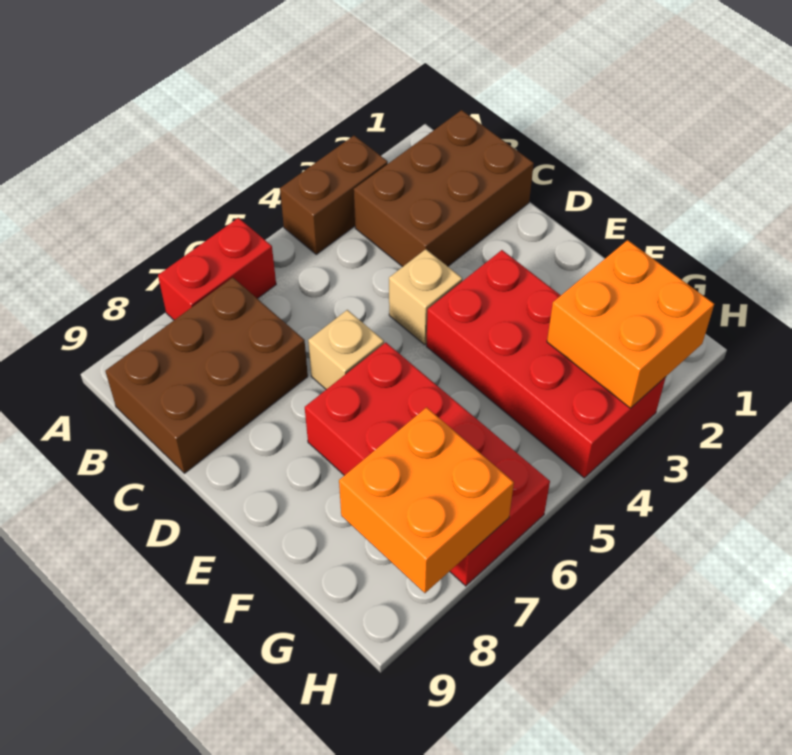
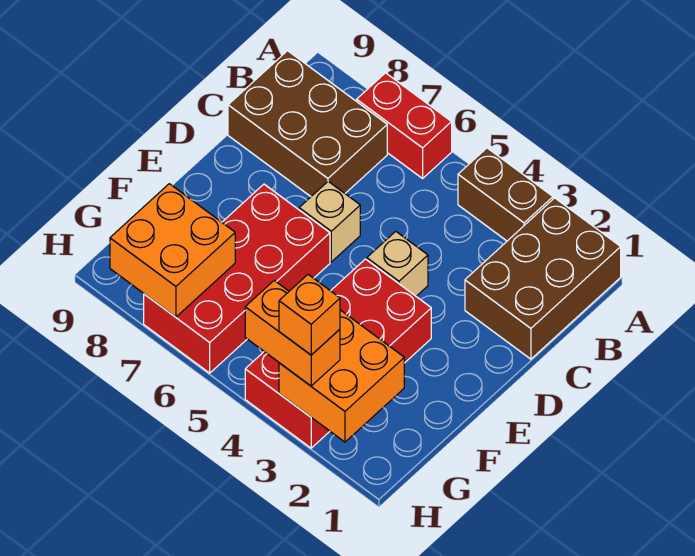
brown brick B1:C3 level 1 -> brown brick A1:C2 level 1
none -> orange brick H3:H4 level 3
none -> orange brick H3 level 4

